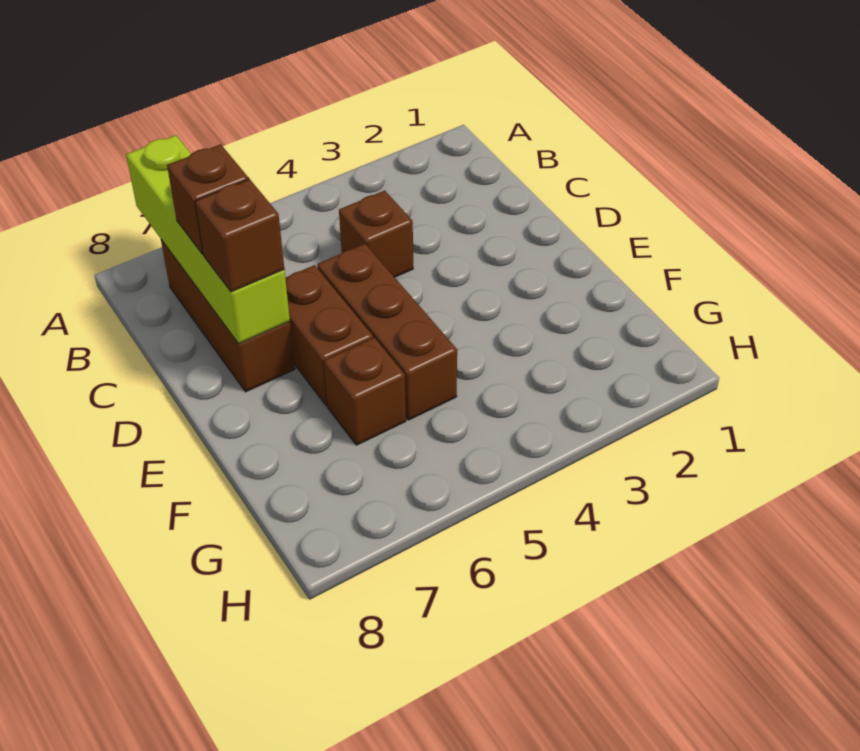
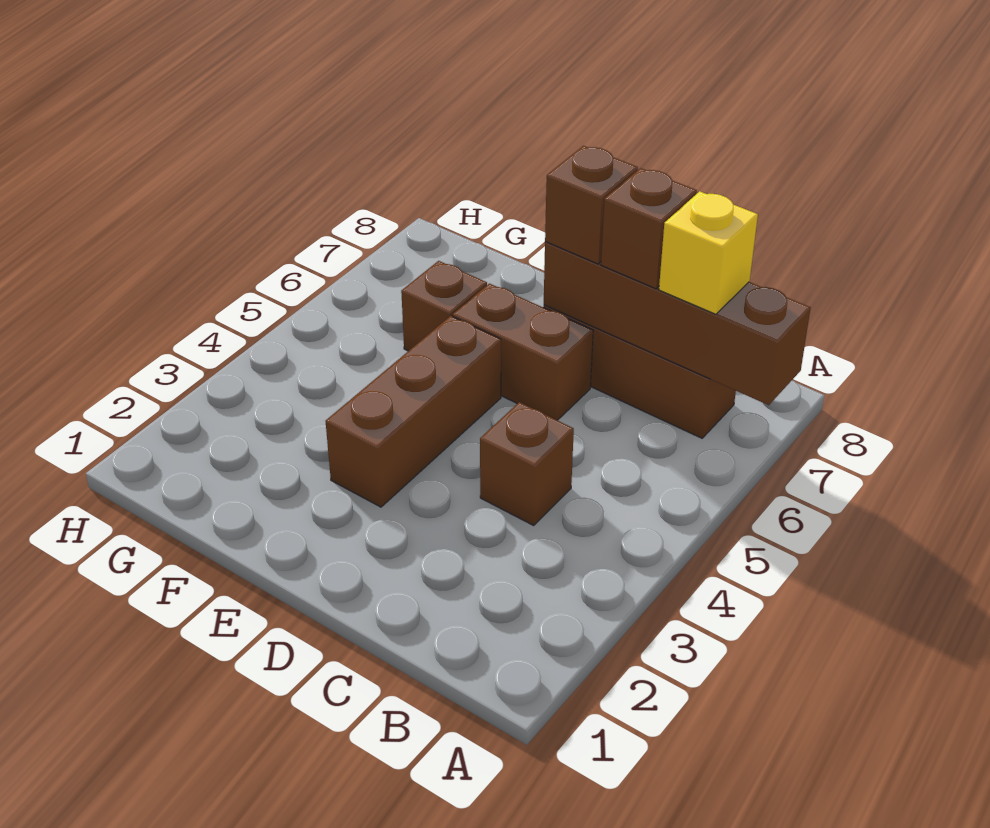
lime brick A7:D7 level 2 -> brown brick A7:D7 level 2
none -> yellow brick B7 level 3
brown brick D5:F5 level 1 -> brown brick E3:E5 level 1

